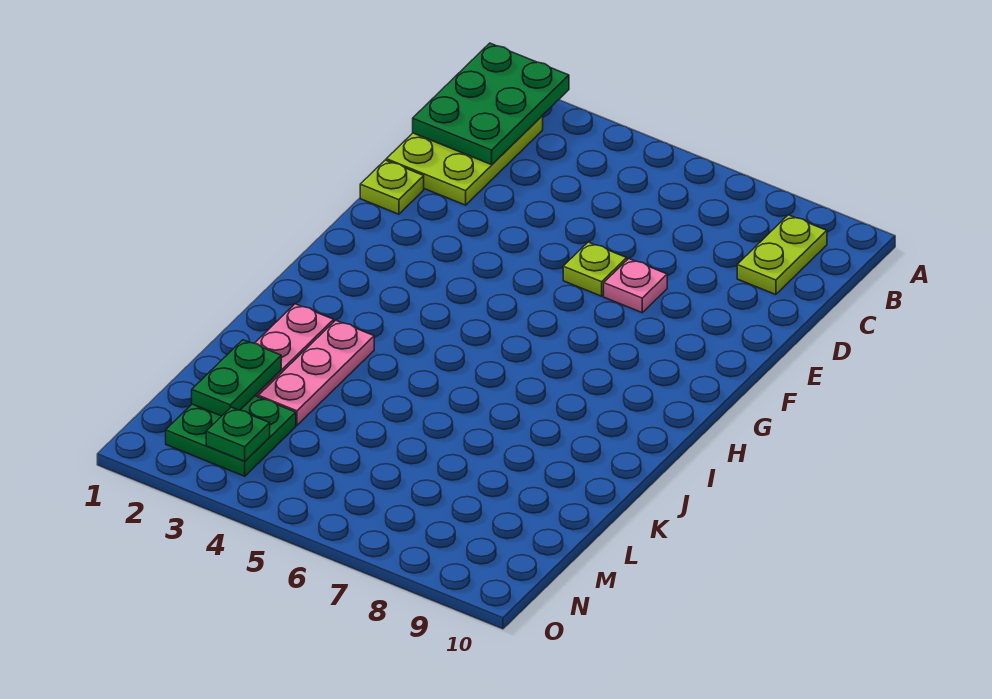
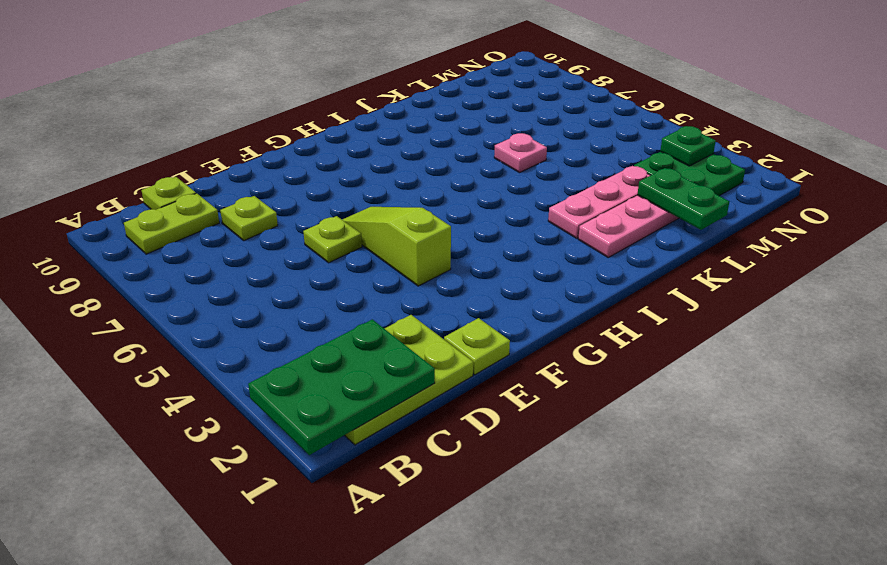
none -> lime plate C10 level 1
none -> lime plate D8 level 1
pink plate E7 level 1 -> pink plate K6 level 1
none -> lime slope F4:F6 level 1 top 4
green plate L2:M2 level 2 -> green plate L1:L2 level 2

